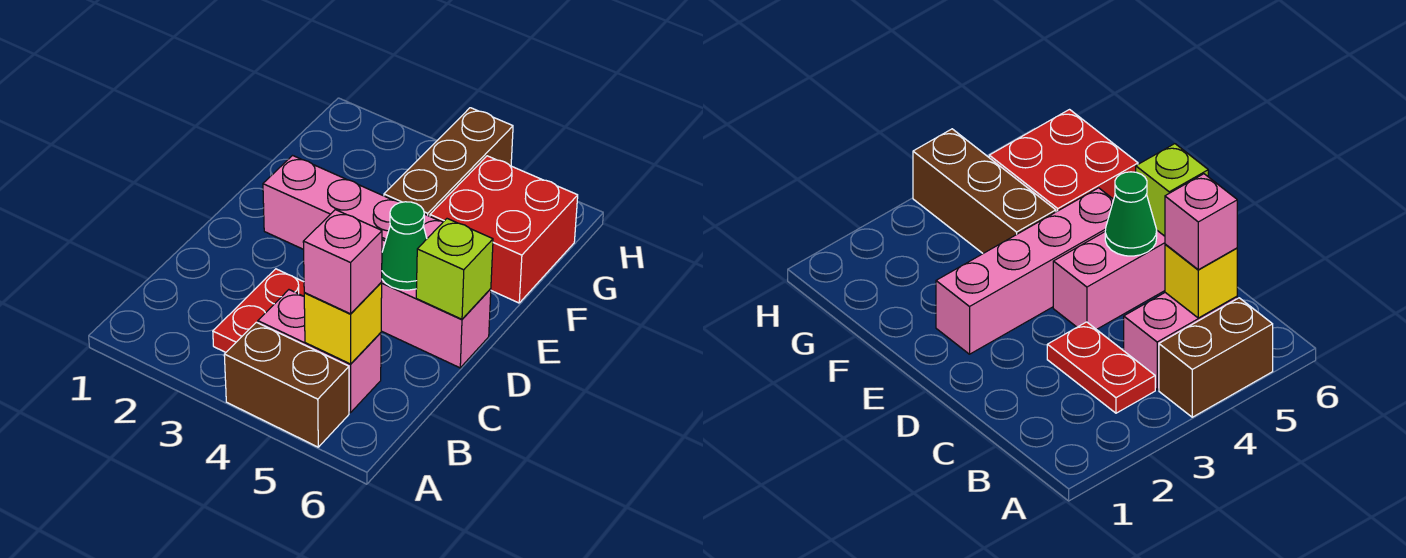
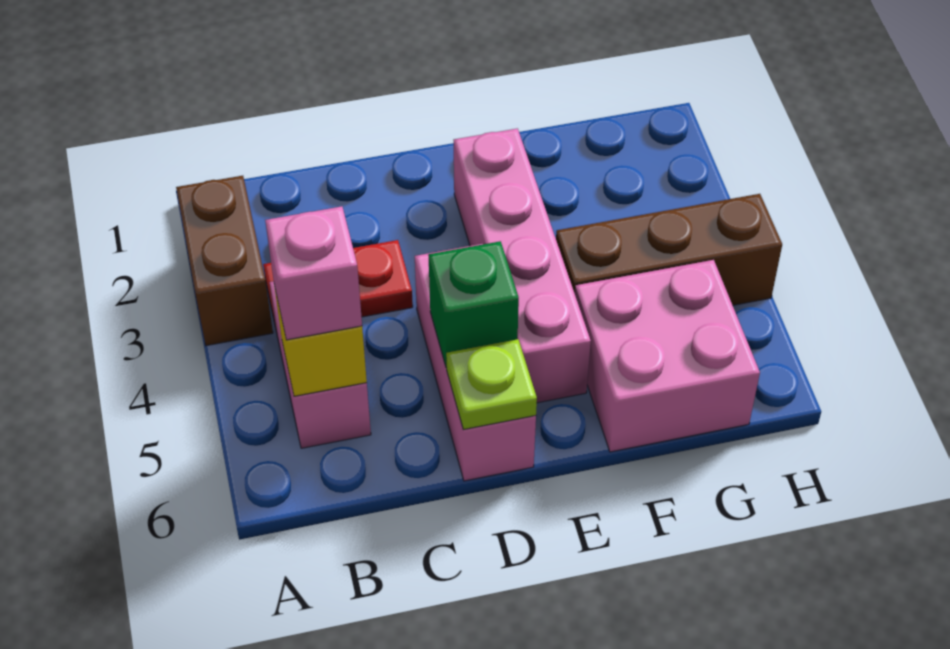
brown brick A4:A5 level 1 -> brown brick A2:A3 level 1
green cone D5 level 2 -> green brick D5 level 2
lime brick D6 level 2 -> lime plate D6 level 2
red brick F5:G6 level 1 -> pink brick F5:G6 level 1

